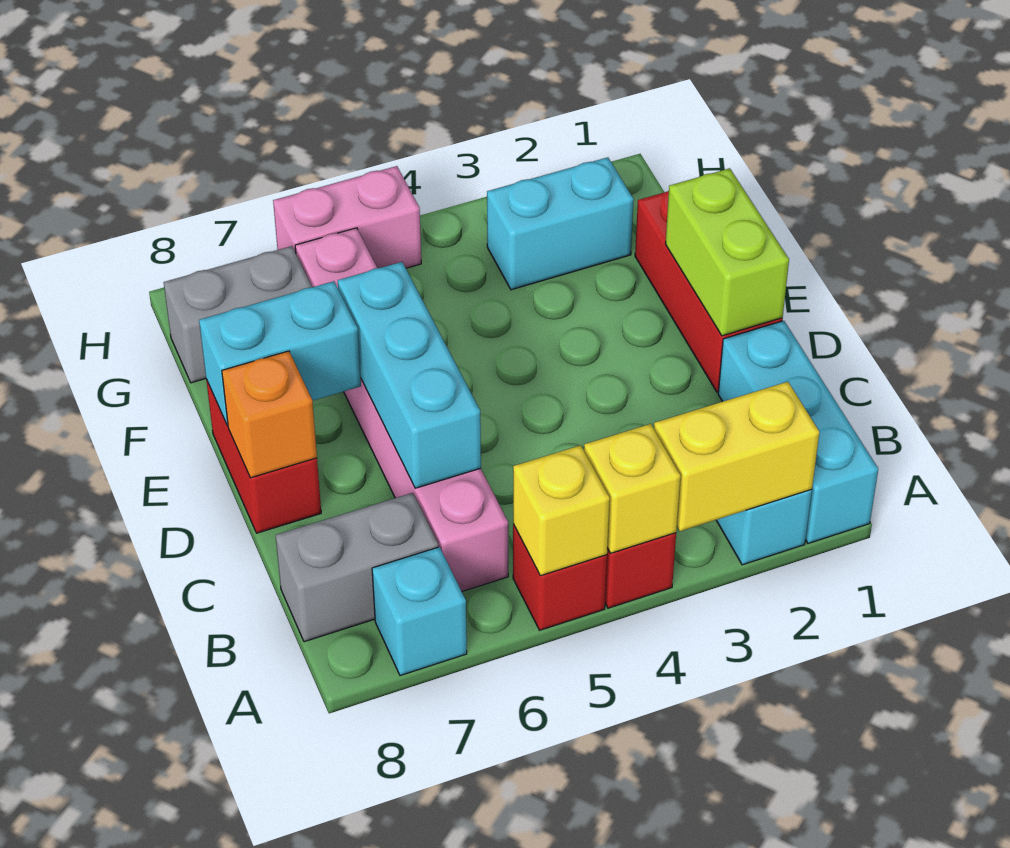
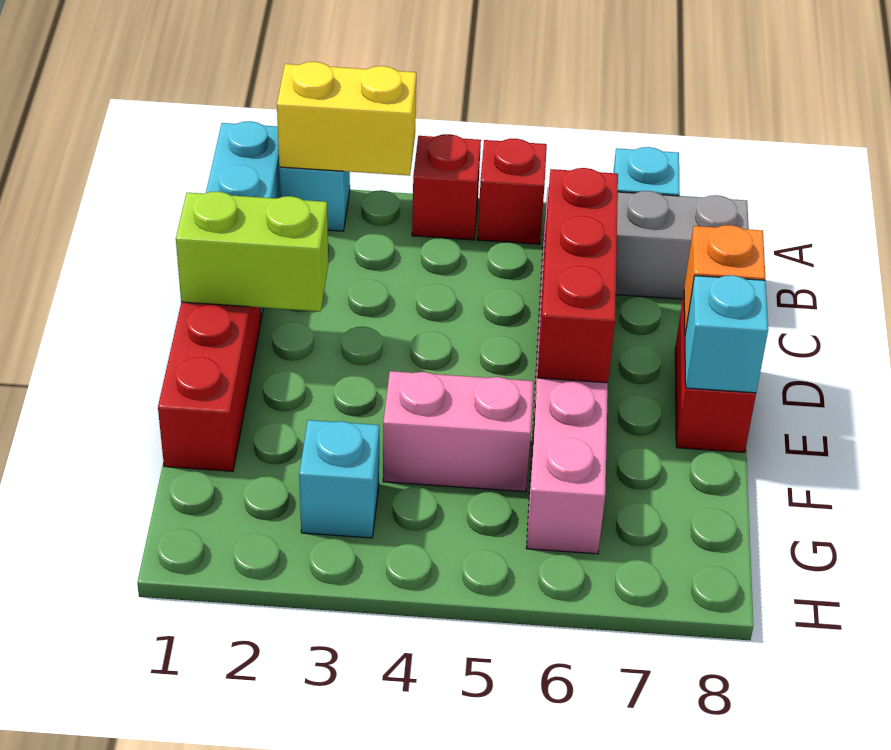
yellow brick A4 level 2 -> none
yellow brick A5 level 2 -> none
cyan brick C6:E6 level 2 -> red brick C6:E6 level 2
lime brick D1:E1 level 2 -> lime brick D1:D2 level 2
cyan brick E7:E8 level 2 -> cyan brick E8 level 2
cyan brick G2:G3 level 1 -> cyan brick G3 level 1
grey brick G7:G8 level 1 -> none
pink brick H5:H6 level 1 -> pink brick F4:F5 level 1

